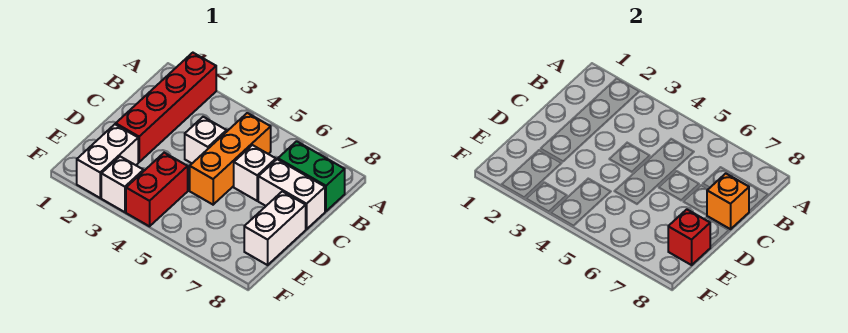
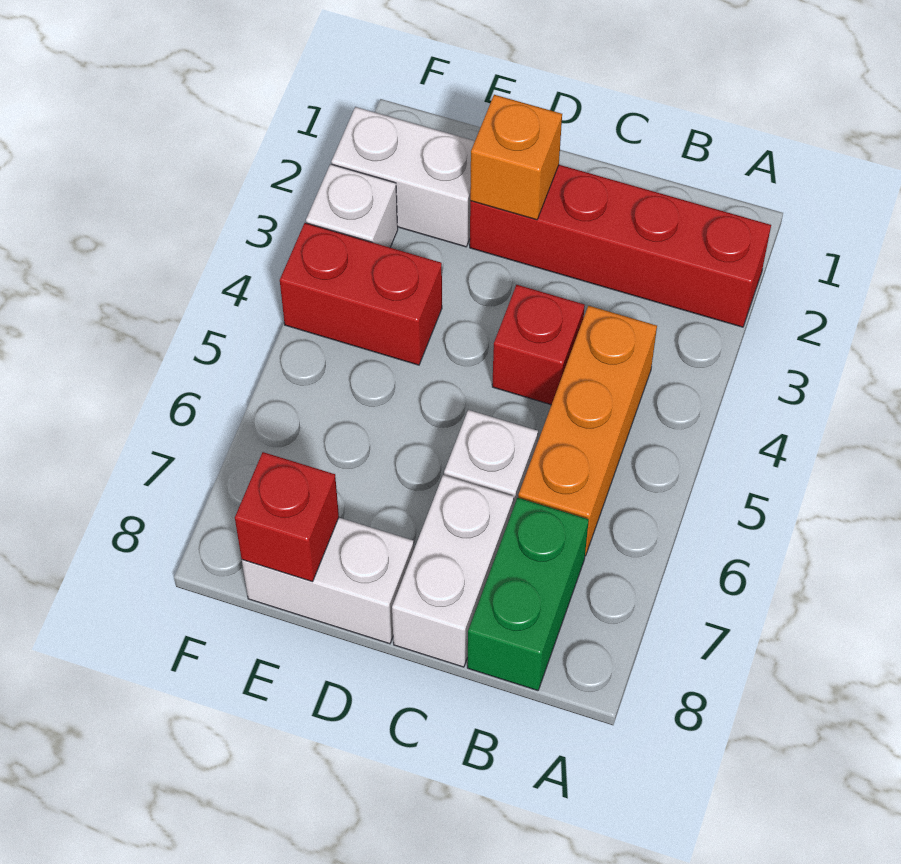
orange brick B5:D5 level 1 -> orange brick B4:B6 level 1
white brick C4 level 1 -> red brick C4 level 1
orange brick C8 level 2 -> orange brick D2 level 2

